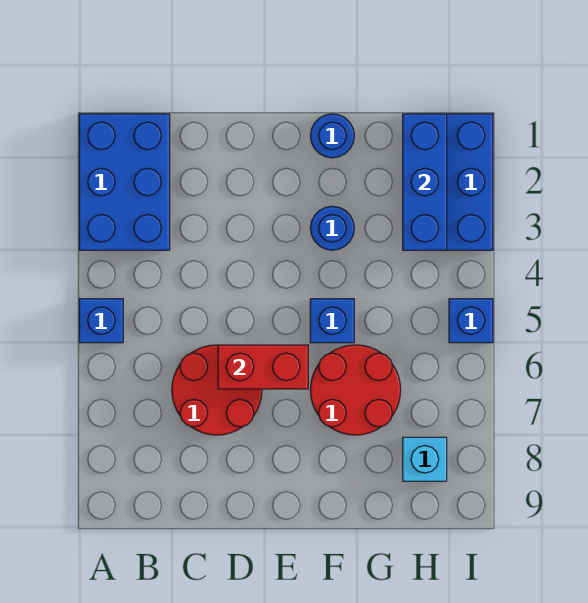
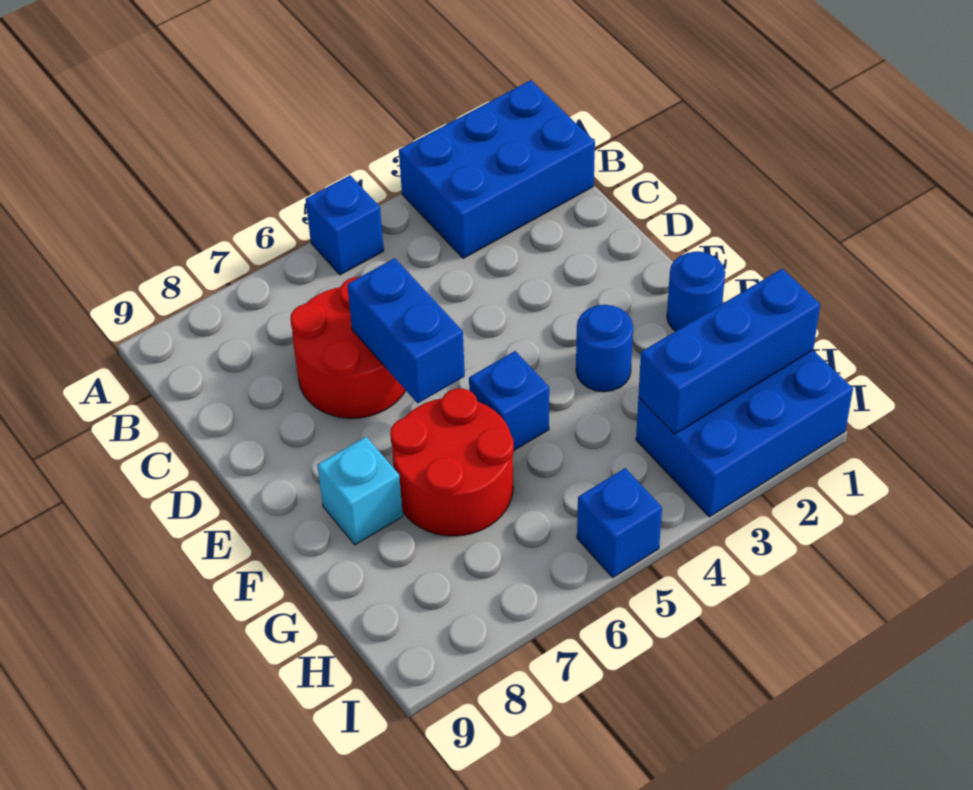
red brick D6:E6 level 2 -> blue brick D6:E6 level 2
cyan brick H8 level 1 -> cyan brick F8 level 1

